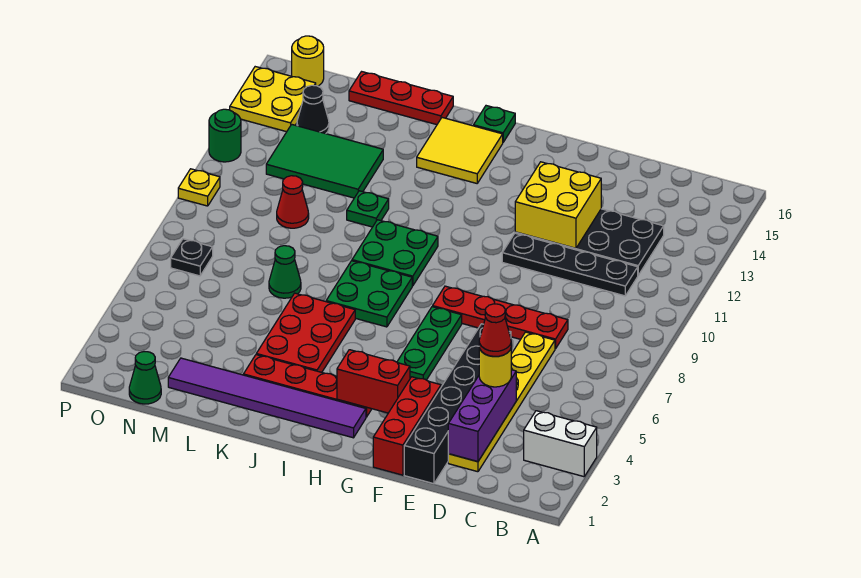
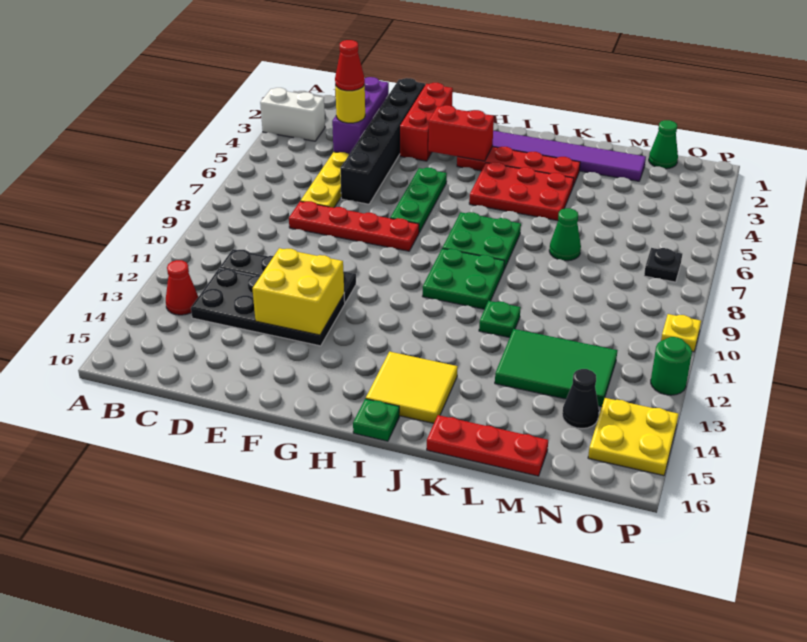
red plate J4:K6 level 1 -> red plate I4:K5 level 1
red cone M10 level 1 -> red cone B13 level 1
yellow round brick O16 level 1 -> none

